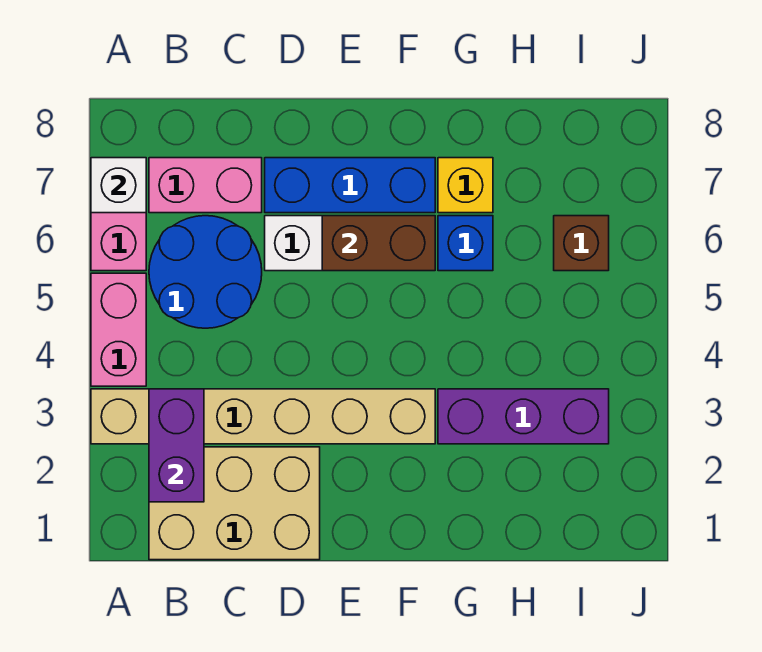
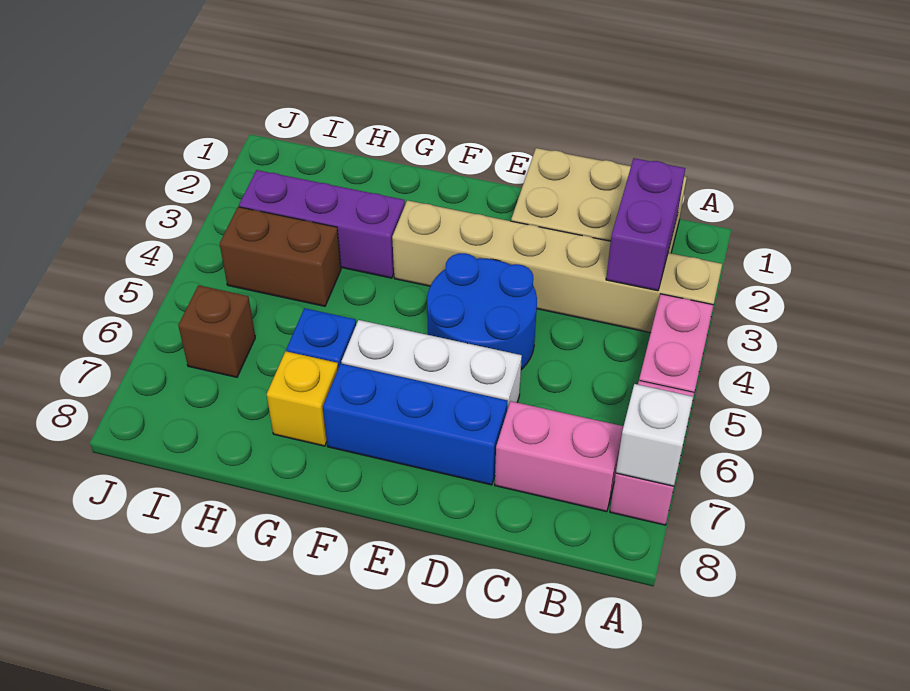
blue round brick B5:C6 level 1 -> blue round brick D4:E5 level 1
brown brick E6:F6 level 2 -> brown brick H4:I4 level 1

